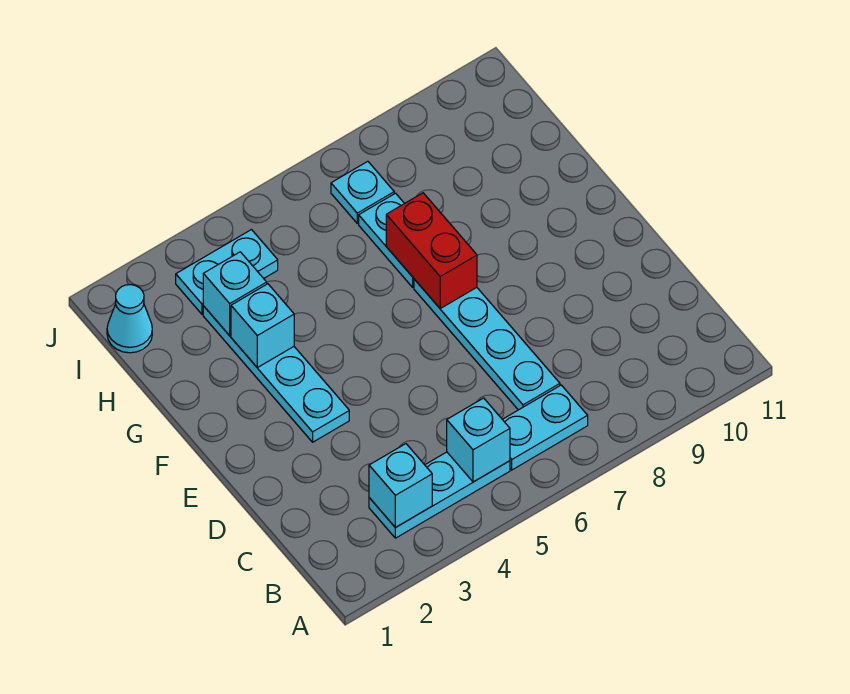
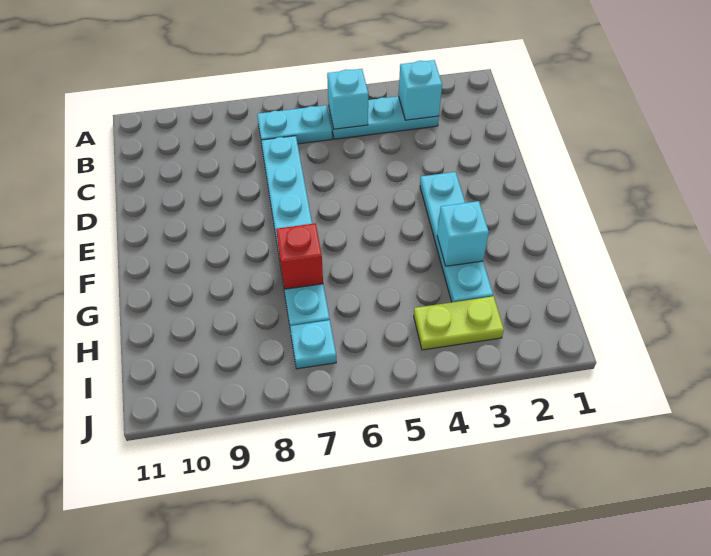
red brick F7:G7 level 2 -> red brick G7 level 2
cyan brick H3 level 2 -> none
cyan cone I1 level 1 -> none
cyan plate I3:I4 level 1 -> lime plate I3:I4 level 1

